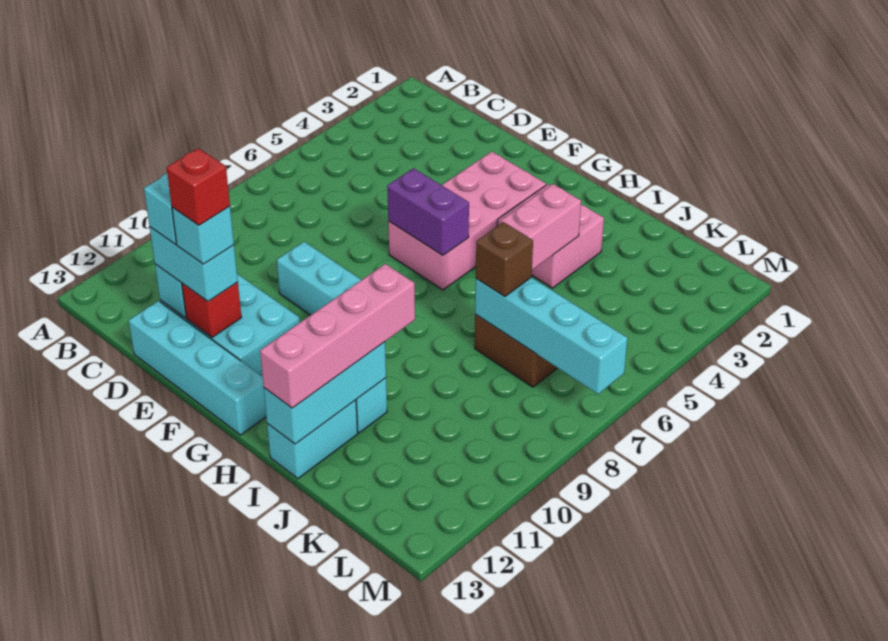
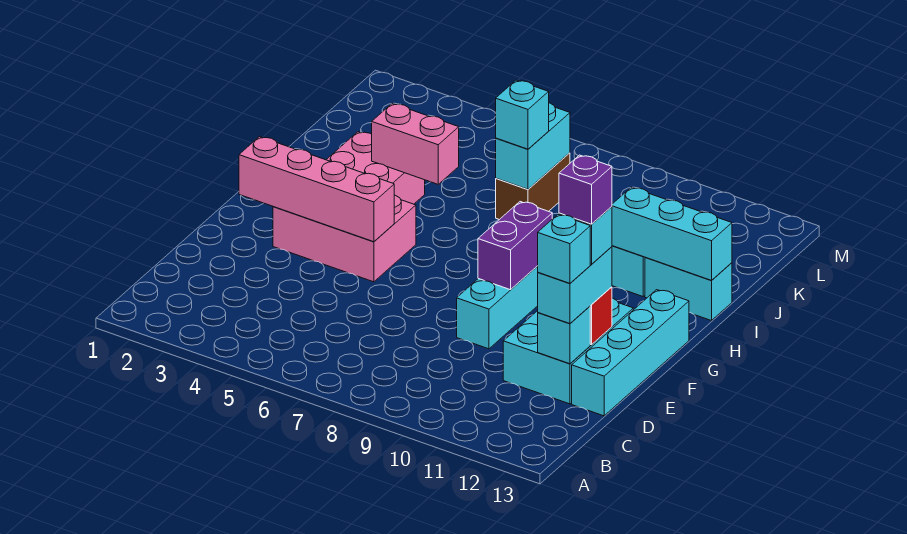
red brick E12 level 5 -> purple brick E12 level 5
pink brick F3:G6 level 1 -> pink brick F3:G5 level 1
purple brick F6:G6 level 2 -> purple brick F9:G9 level 2
pink brick I10:I13 level 3 -> pink brick F2:F5 level 2
cyan brick J7:M7 level 2 -> cyan brick J7:K7 level 2
brown brick J7 level 3 -> cyan brick J7 level 3

